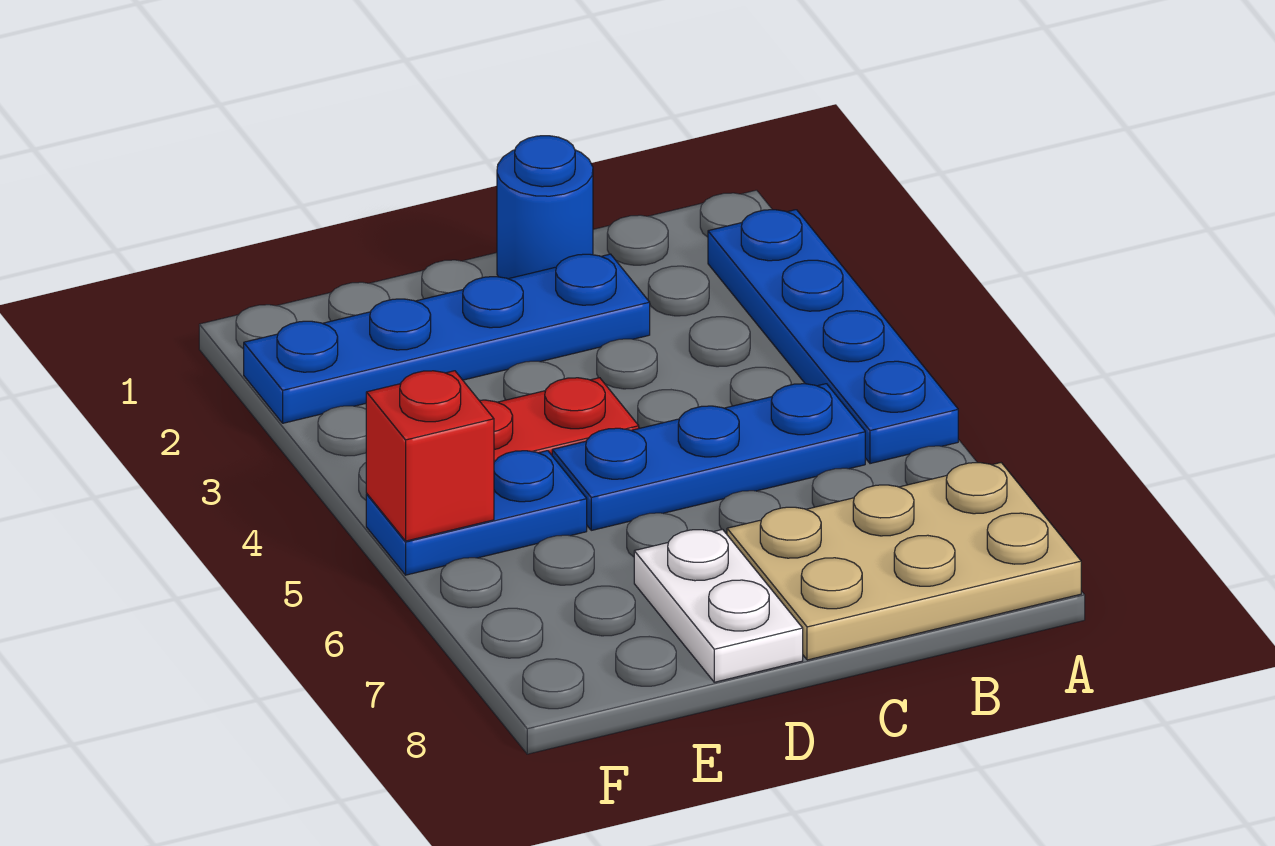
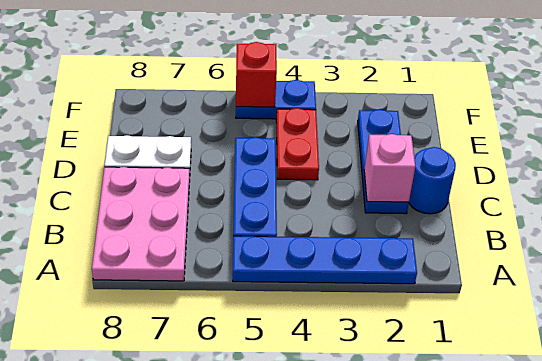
tan plate A7:C8 level 1 -> pink plate A7:C8 level 1
blue plate C2:F2 level 1 -> blue plate C2:E2 level 1
none -> pink brick C2 level 2
blue plate E5:F5 level 1 -> blue plate F4:F5 level 1

